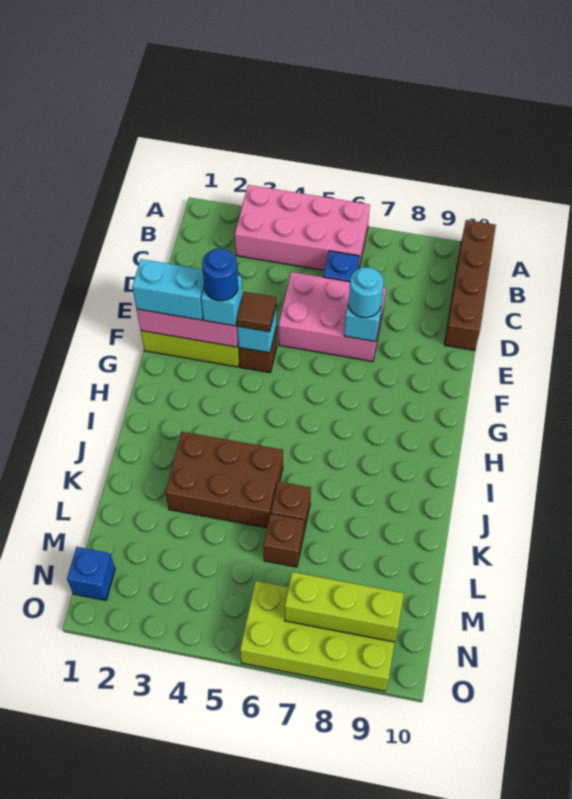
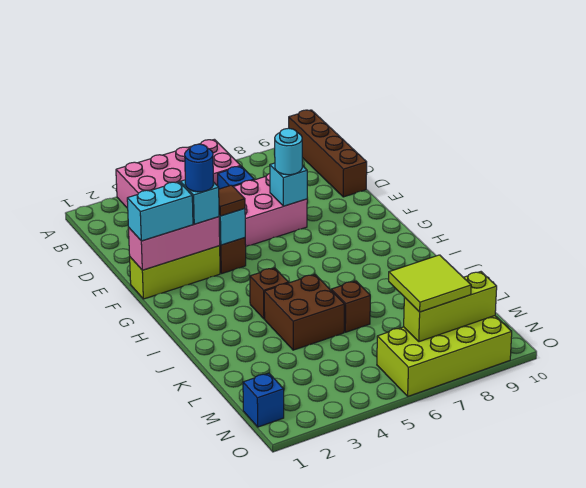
brown brick J3:K5 level 1 -> brown brick J4:K5 level 1
brown brick L6 level 1 -> brown brick I4 level 1
none -> lime tile M7:N8 level 3

